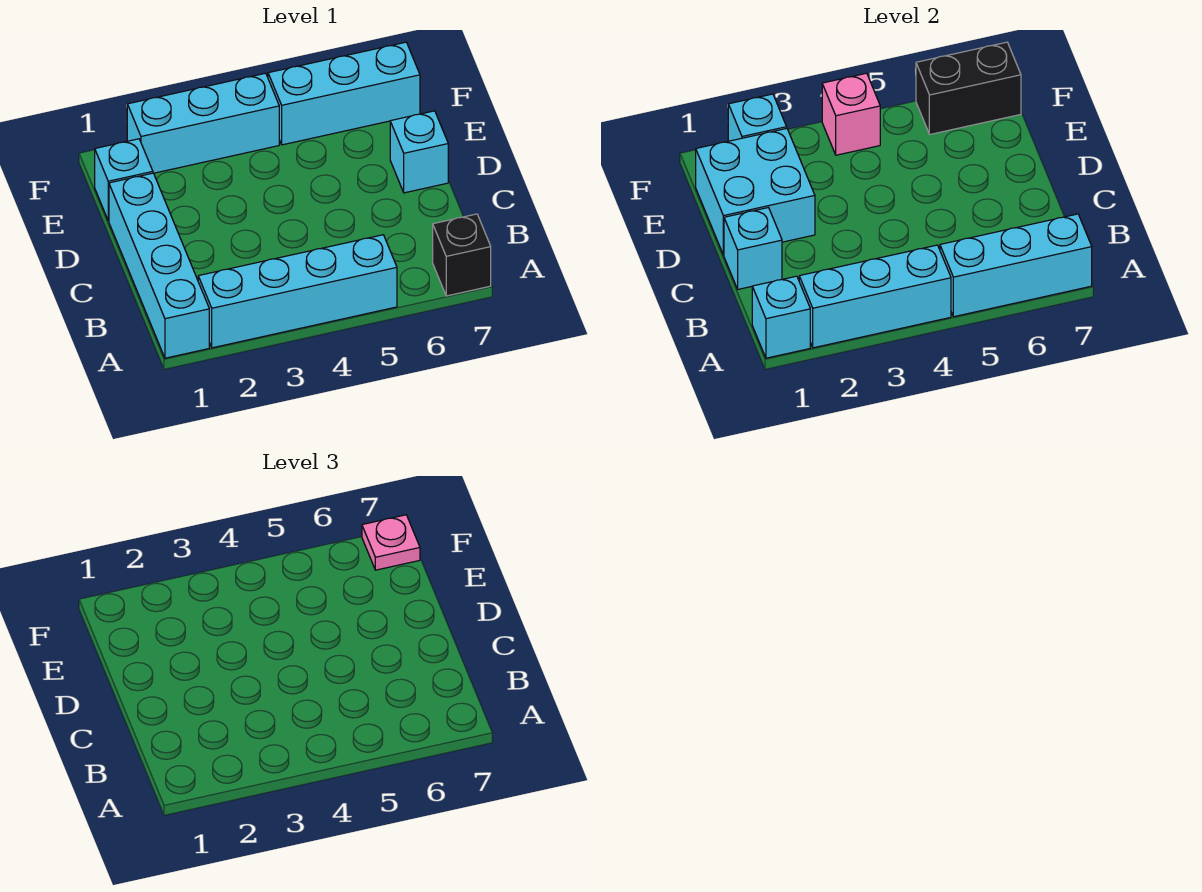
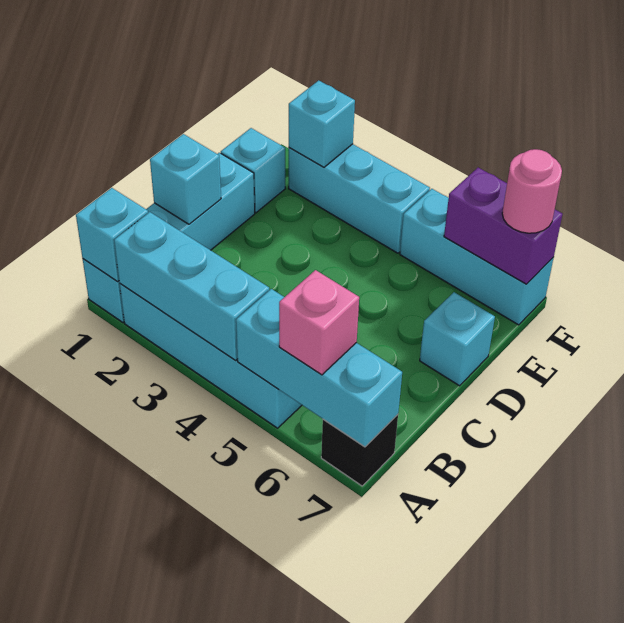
cyan brick D1:E2 level 2 -> none
pink brick F4 level 2 -> pink brick A6 level 3
black brick F6:F7 level 2 -> purple brick F6:F7 level 2
pink plate F7 level 3 -> pink round brick F7 level 3

